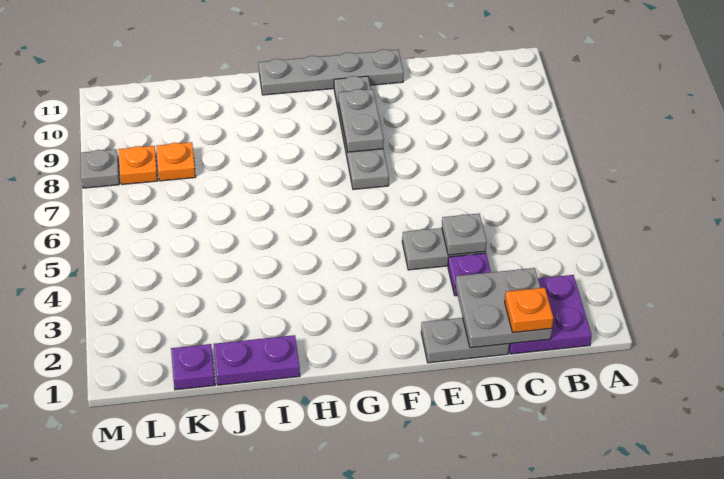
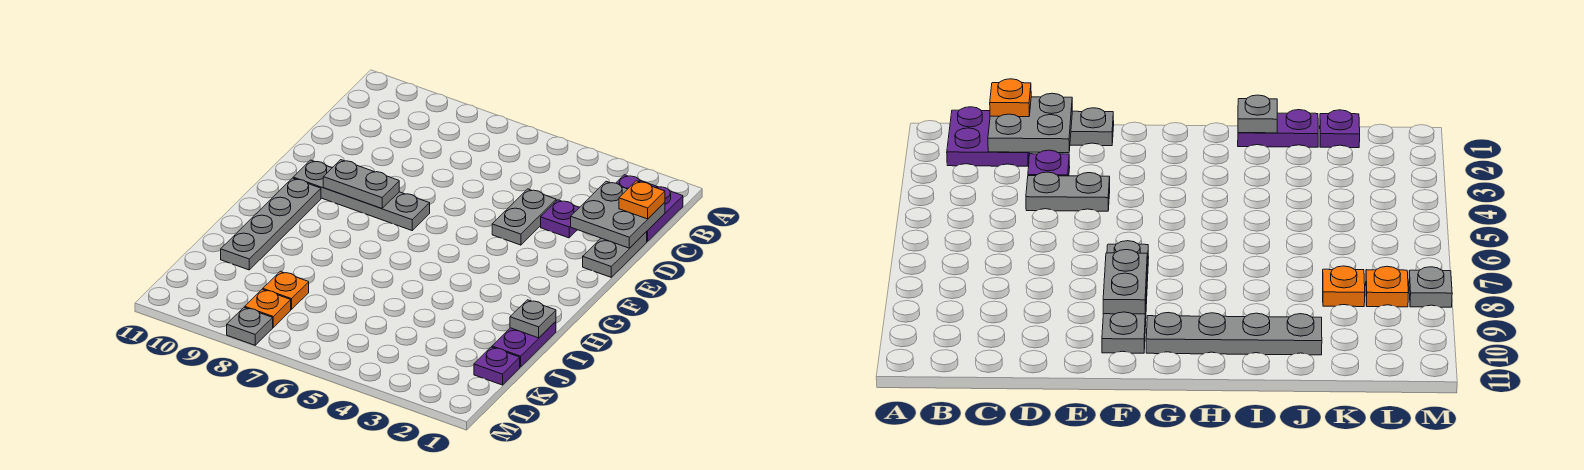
grey plate D4 level 2 -> grey plate I1 level 2
grey plate E11:H11 level 1 -> grey plate G10:J10 level 1

